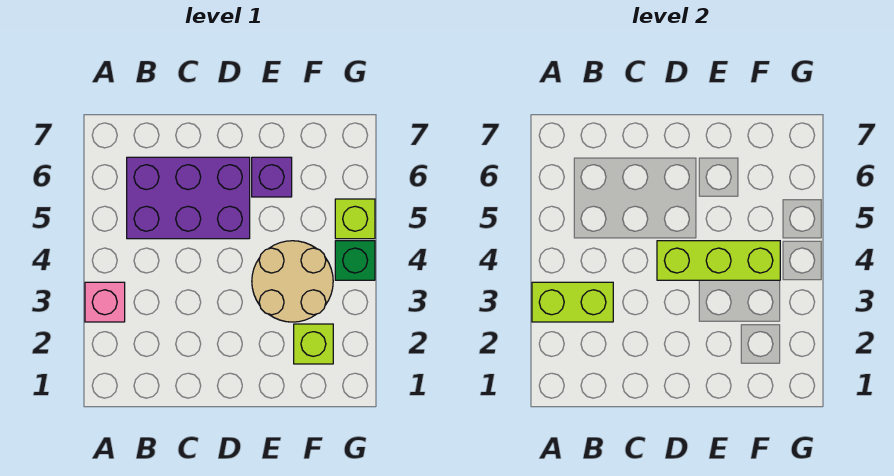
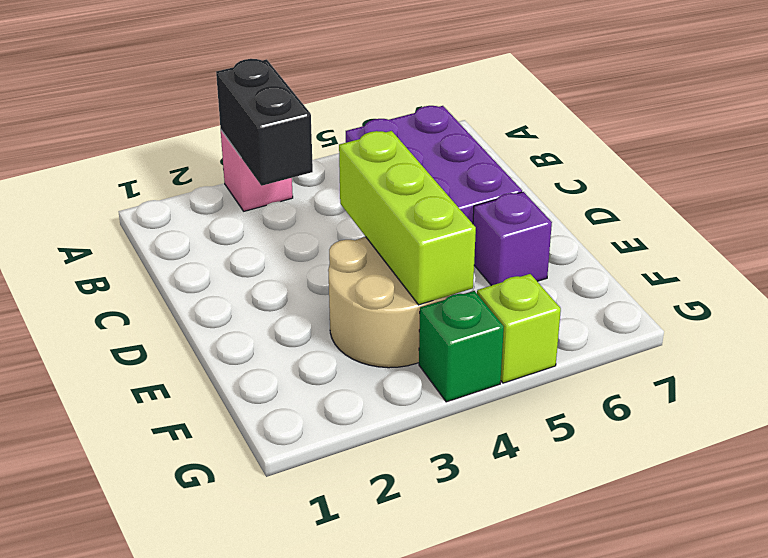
lime brick A3:B3 level 2 -> black brick A3:B3 level 2
lime brick F2 level 1 -> none

